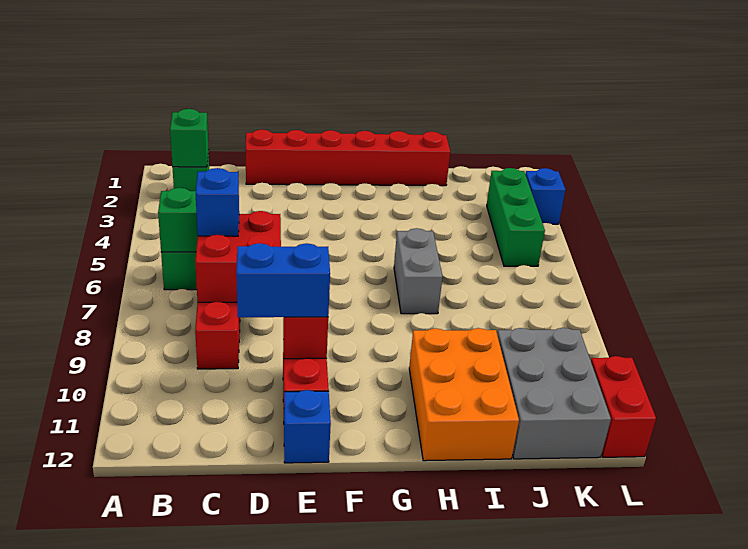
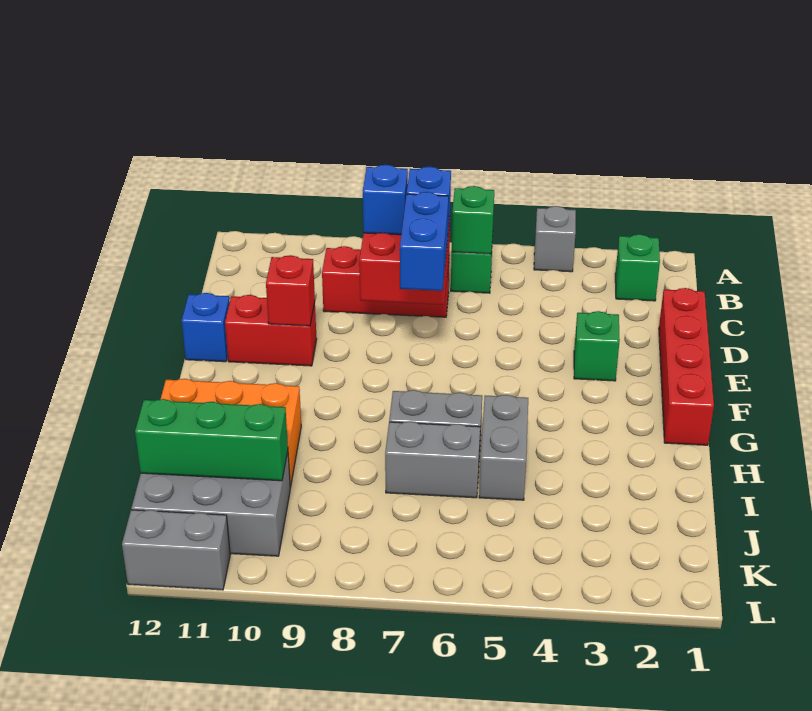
none -> grey brick A4 level 1
green brick B2 level 2 -> green brick E3 level 1
red brick D1:I1 level 1 -> red brick D1:G1 level 1
blue brick D10:E10 level 3 -> blue brick D7:E7 level 3
none -> grey brick H5:I5 level 1
none -> grey brick I6:I7 level 1
green brick K3:K5 level 1 -> green brick J10:J12 level 2
blue brick L3 level 1 -> blue brick C8 level 3
red brick L11:L12 level 1 -> grey brick L11:L12 level 1

